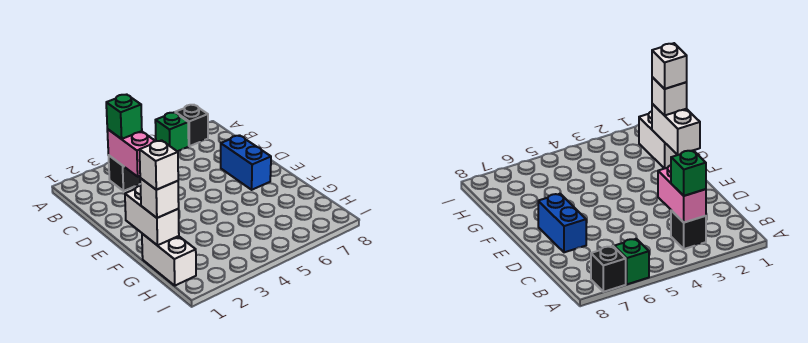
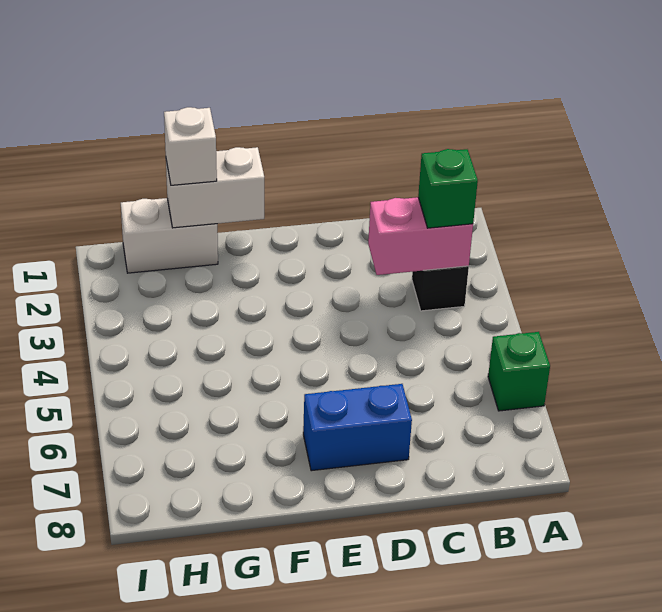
black brick A7 level 1 -> none
white brick G1 level 4 -> none

